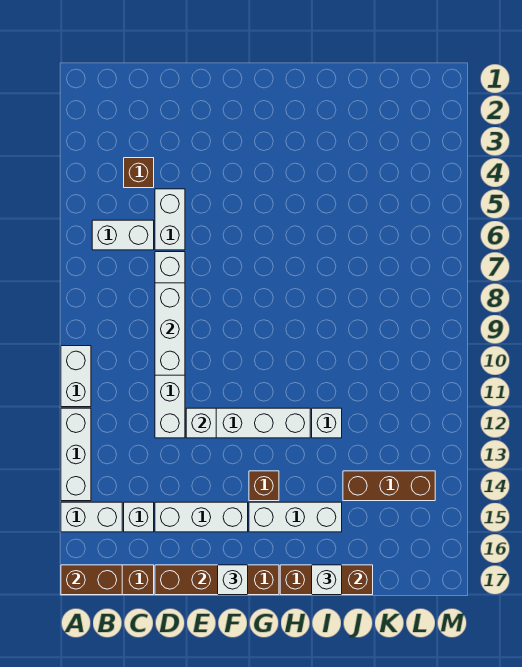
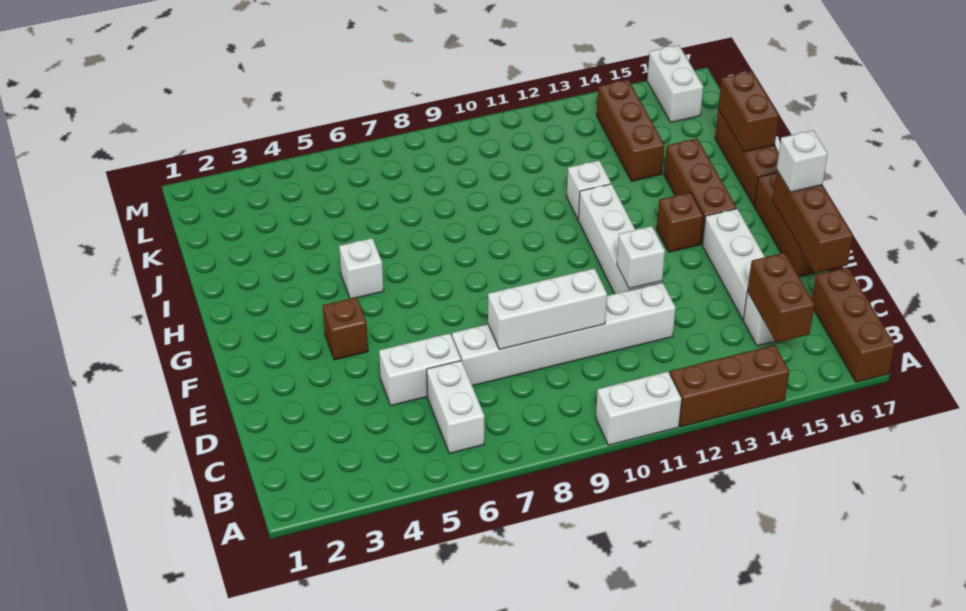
white brick A12:A14 level 1 -> brown brick A12:A14 level 1
white brick A15:B15 level 1 -> white brick L16:M16 level 1
brown brick A17:B17 level 2 -> brown brick B15:C15 level 2
brown brick C4 level 1 -> brown brick F4 level 1
white brick G15:I15 level 1 -> brown brick G15:I15 level 1
white brick I17 level 3 -> white brick H5 level 1

